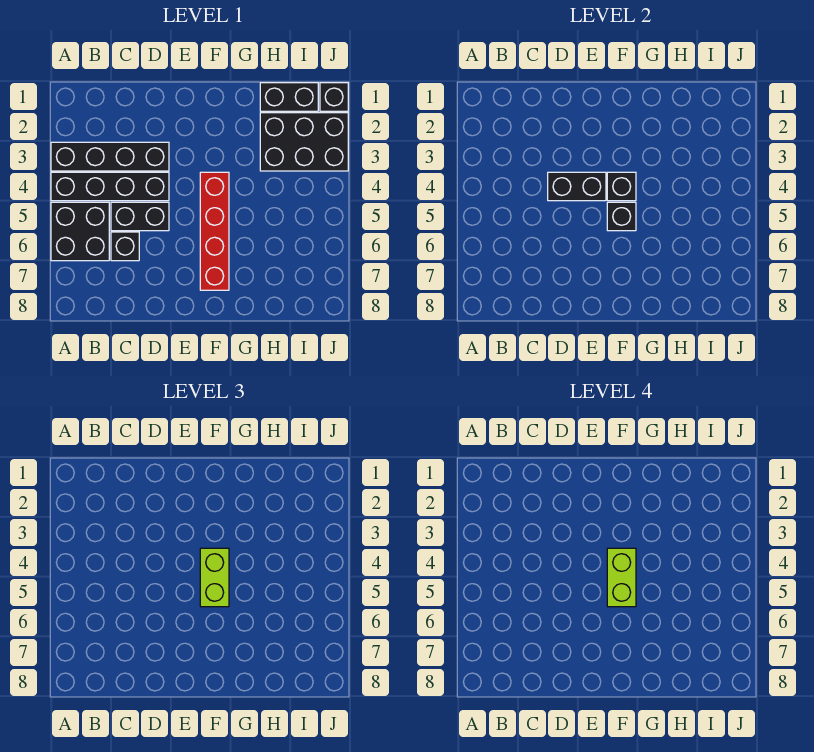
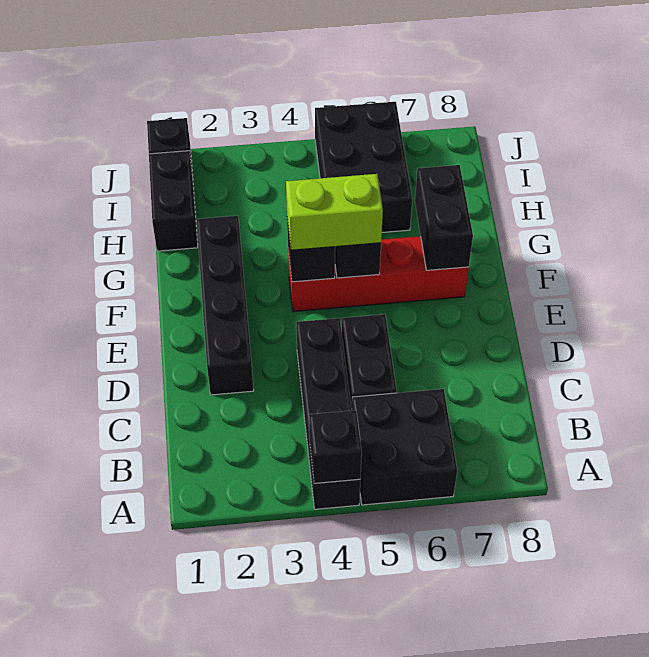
black brick A3:D3 level 1 -> black brick D2:G2 level 1
black brick C6 level 1 -> black brick A4 level 2
black brick D4:E4 level 2 -> black brick F7:G7 level 2
lime brick F4:F5 level 4 -> none
black brick H2:J3 level 1 -> black brick H5:J6 level 1

